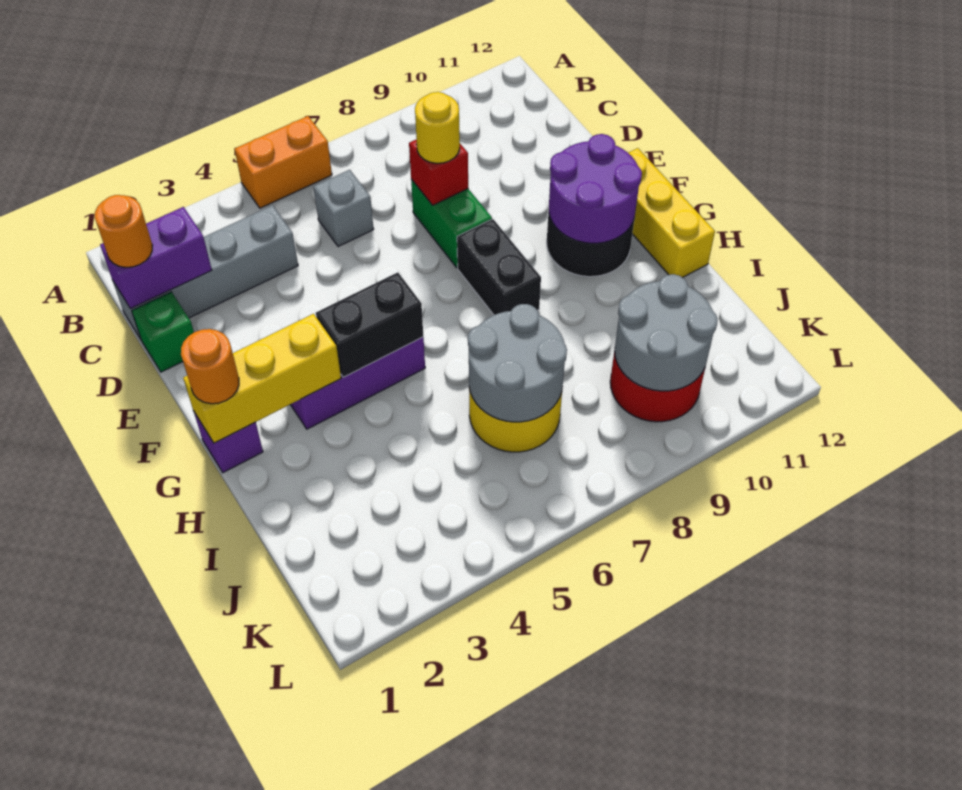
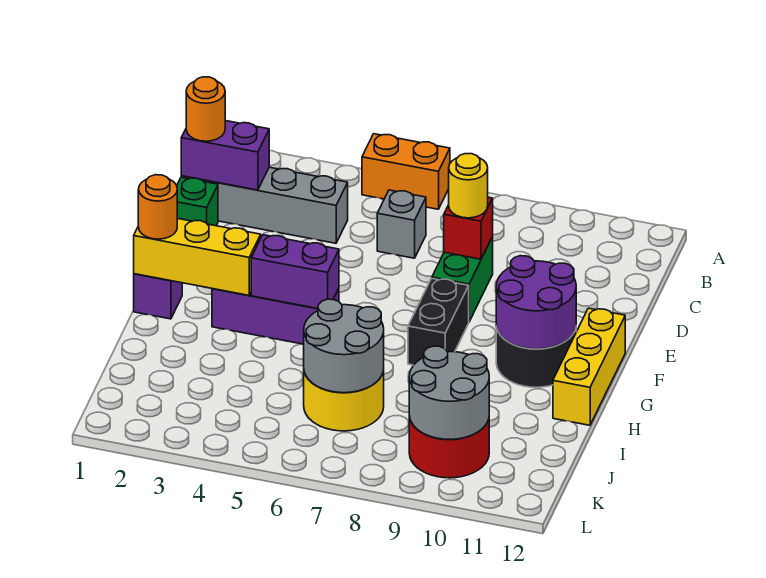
black brick G4:G5 level 2 -> purple brick G4:G5 level 2

